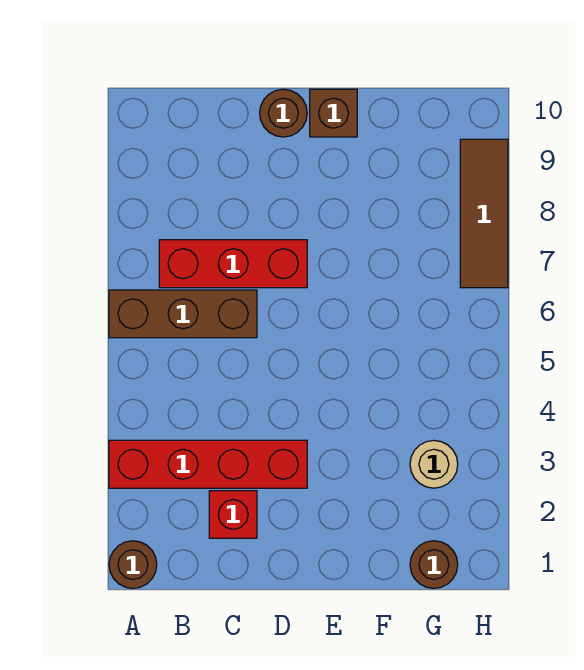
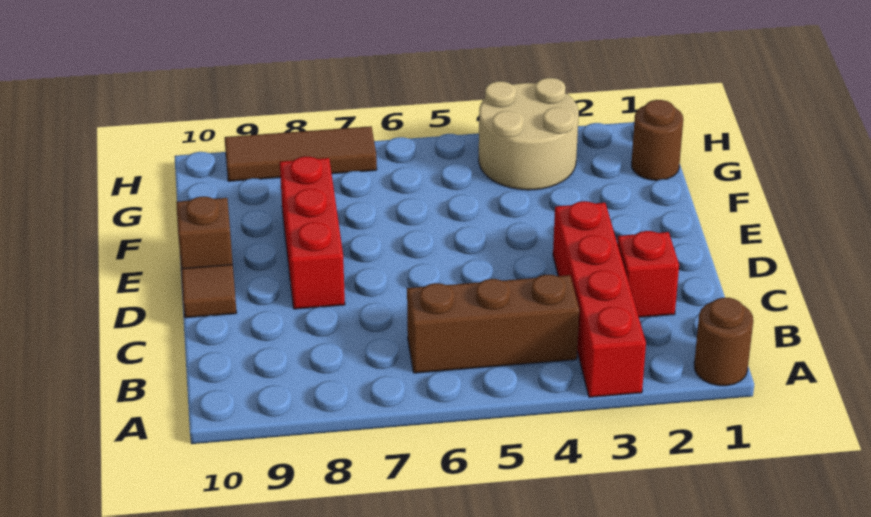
brown brick A6:C6 level 1 -> brown brick B4:B6 level 1
red brick B7:D7 level 1 -> red brick D8:F8 level 1
brown round brick D10 level 1 -> brown tile D10 level 1
tan round brick G3 level 1 -> tan round brick G3:H4 level 1

